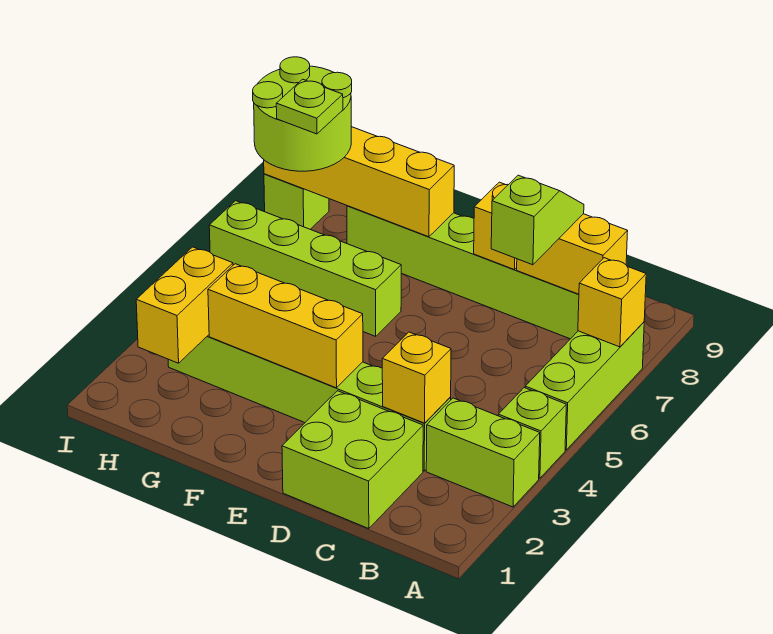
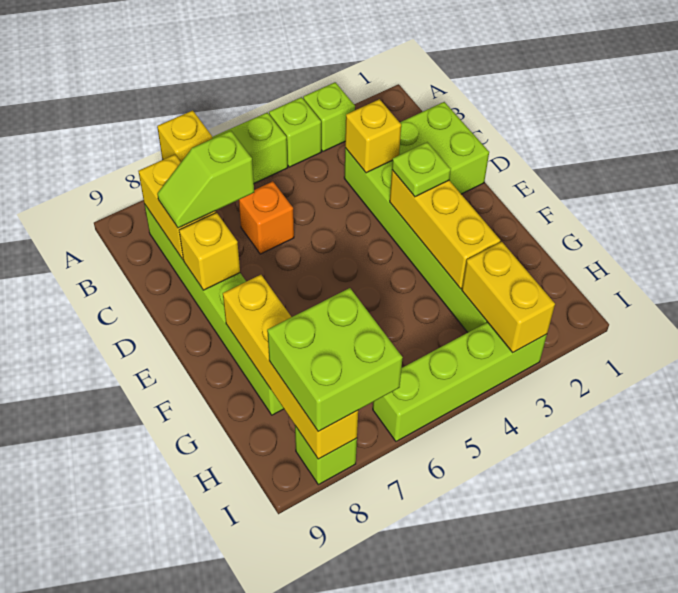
lime brick A3:B3 level 1 -> lime brick A3 level 1
none -> orange brick C6 level 1
lime brick F6:I6 level 1 -> lime brick I3:I6 level 1
yellow brick H2:H3 level 2 -> yellow brick H3:I3 level 2
lime round brick H7:I8 level 3 -> lime brick H7:I8 level 3
lime plate H7 level 4 -> lime plate E3 level 3

